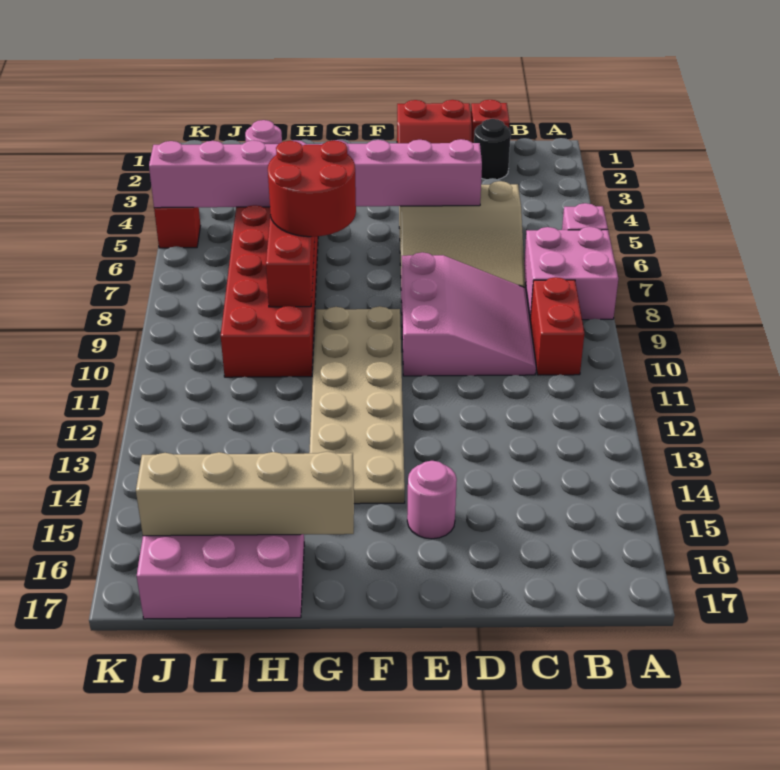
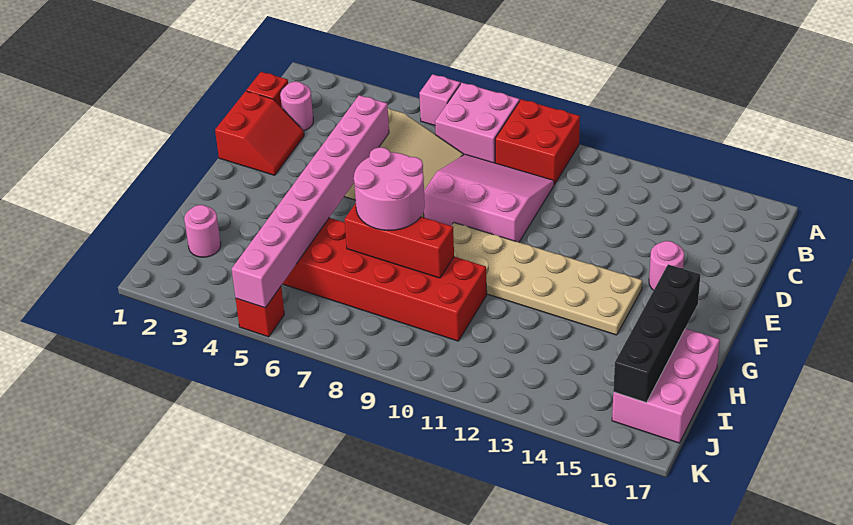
red brick B9:B10 level 1 -> red brick A9:B10 level 1
black round brick C2 level 1 -> pink round brick C2 level 1
red round brick G7:H8 level 3 -> pink round brick G7:H8 level 3
tan brick G16:J16 level 2 -> black brick G16:J16 level 2

